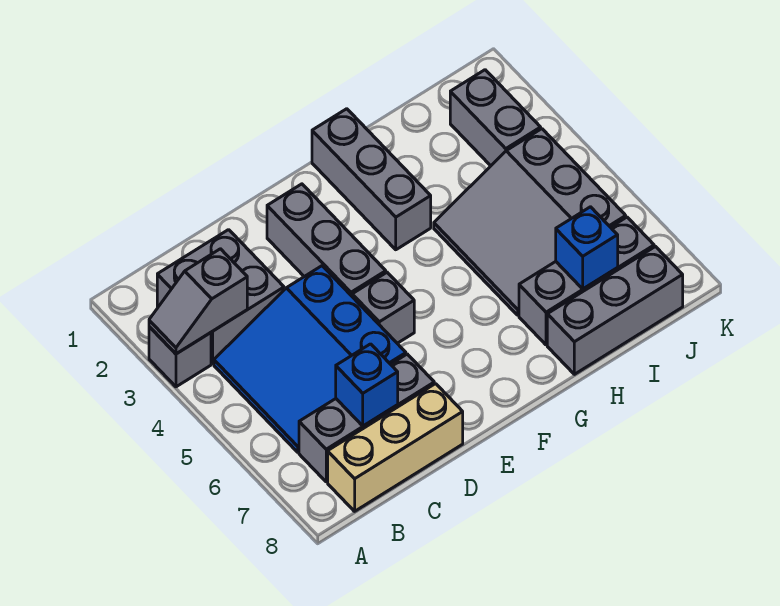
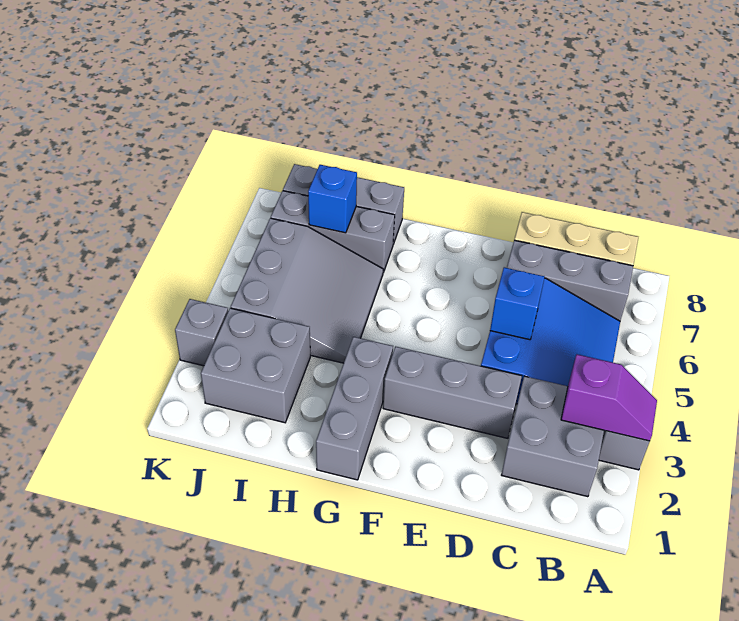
grey slope A3:B3 level 2 top B -> purple slope A3:B3 level 2 top B
blue brick C7 level 2 -> blue brick D5 level 2
grey brick E2:E4 level 1 -> grey brick D3:F3 level 1
grey brick E5 level 1 -> grey brick K3 level 1
grey brick J2:J3 level 1 -> grey brick I2:J3 level 1

